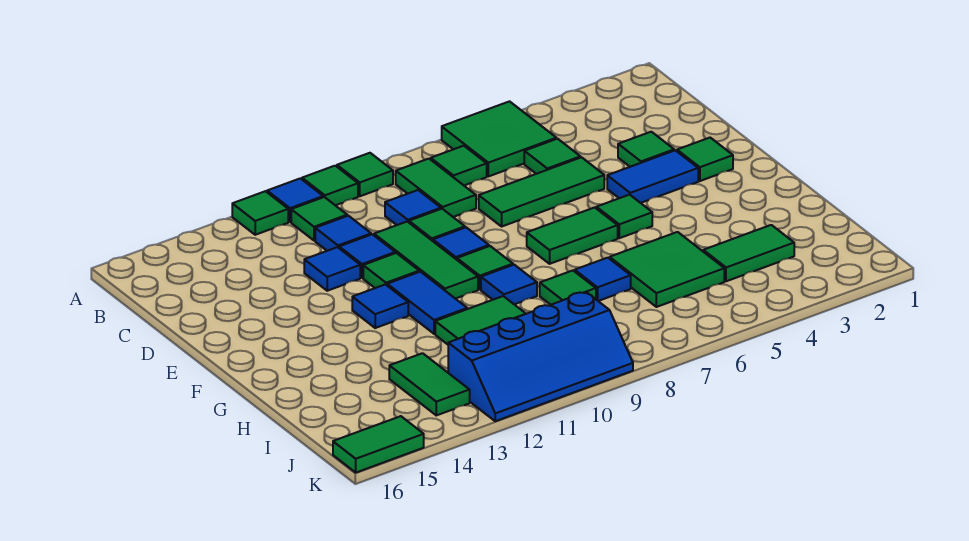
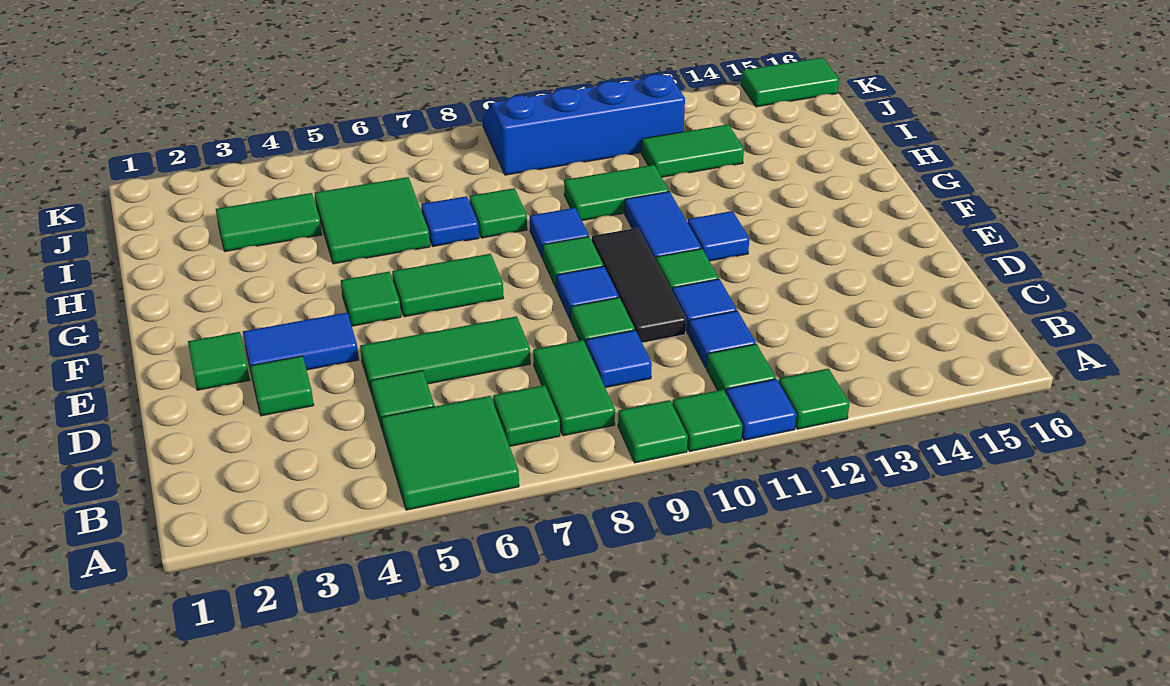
green tile D10:F10 level 1 -> black tile D10:F10 level 1
blue tile D12 level 1 -> none
green tile I13:J13 level 1 -> green tile I12:I13 level 1

